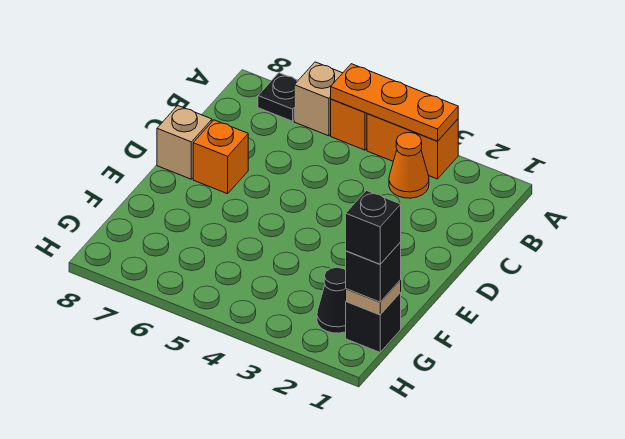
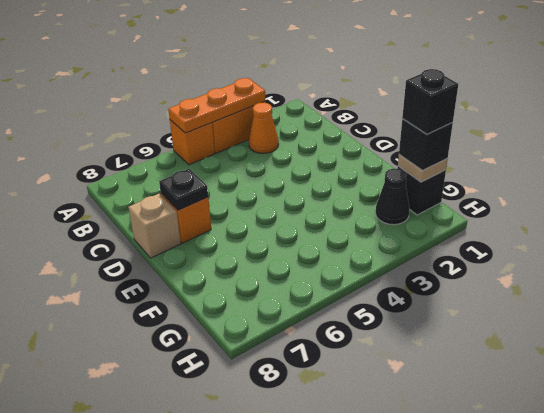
tan brick A6 level 1 -> none
black plate A7 level 1 -> black plate D7 level 2

